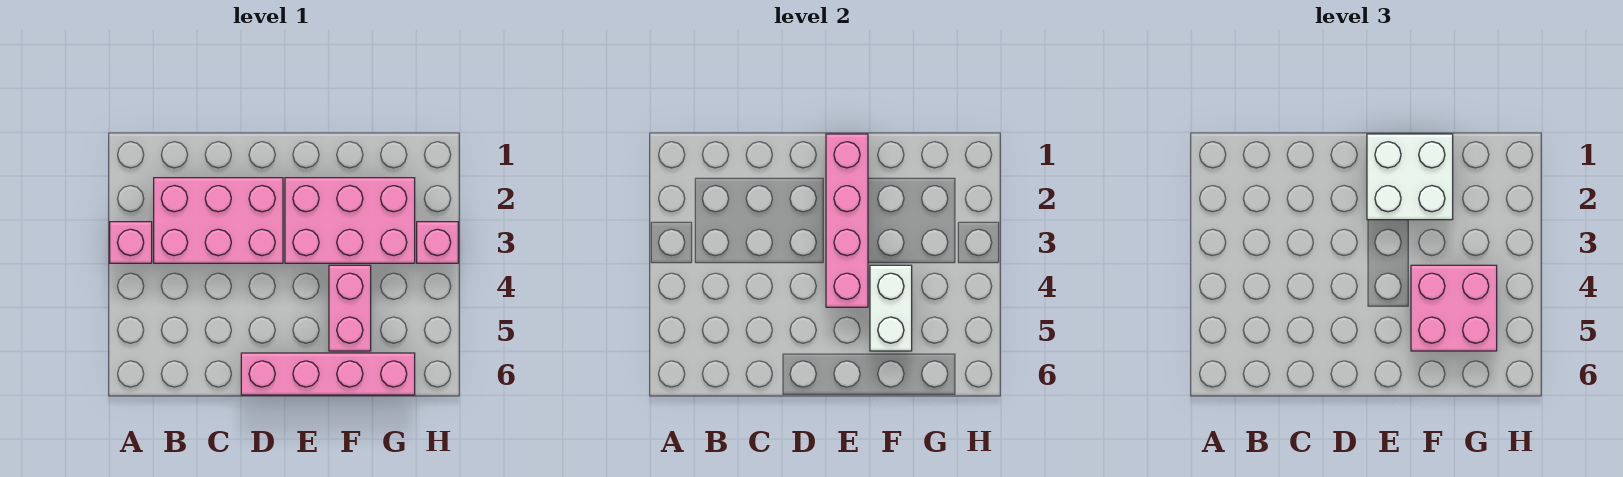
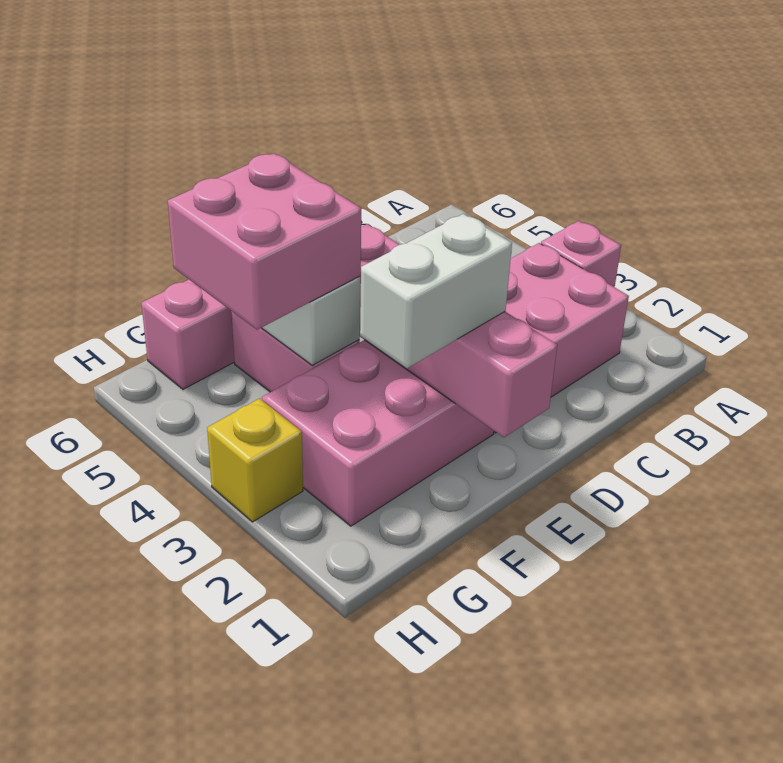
white brick E1:F2 level 3 -> white brick E2:F2 level 3
pink brick H3 level 1 -> yellow brick H3 level 1

